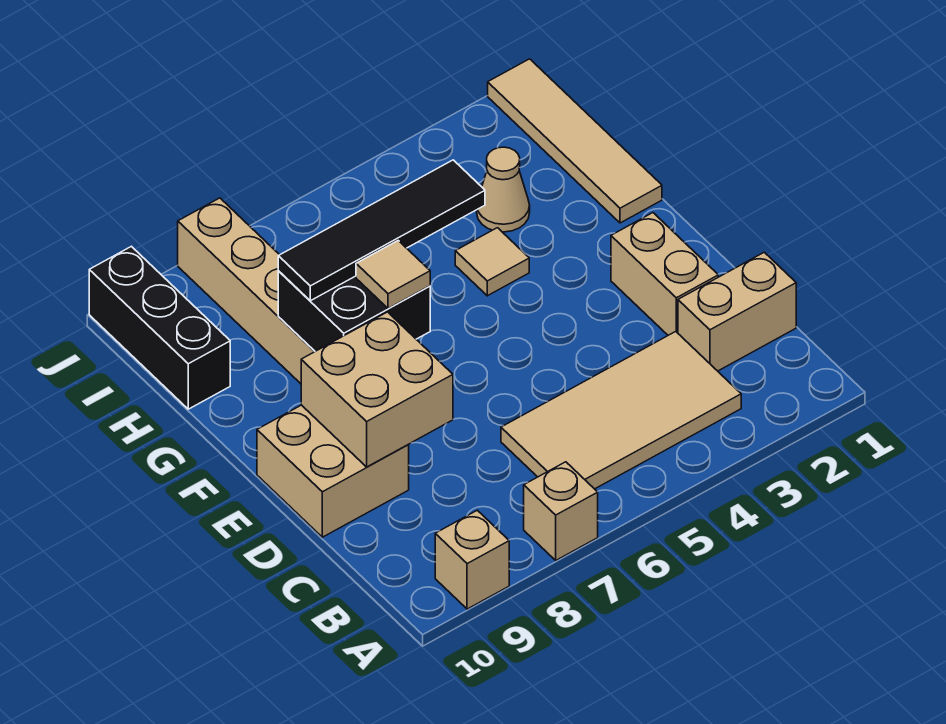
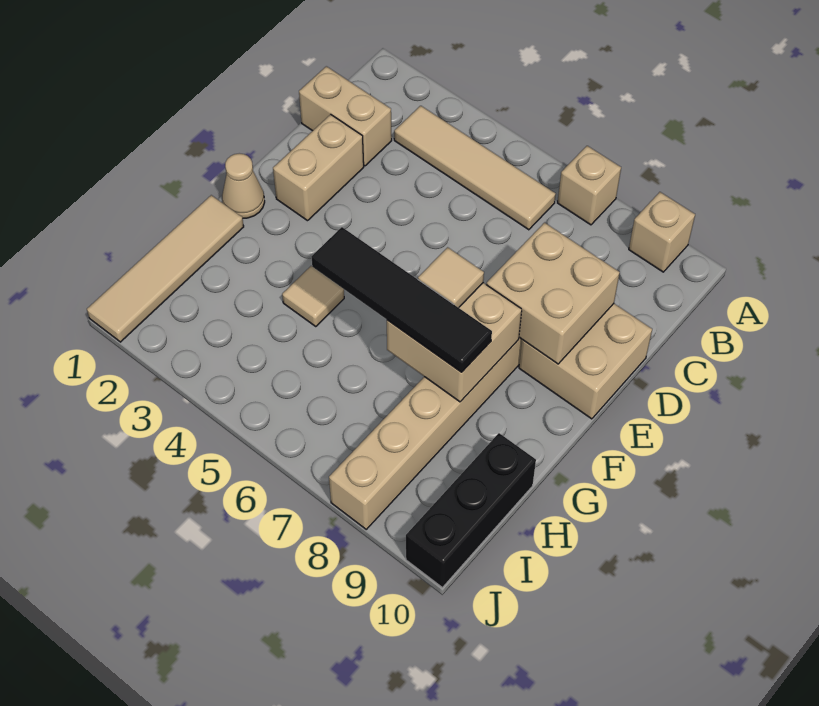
tan tile B3:C6 level 1 -> tan tile B3:B6 level 1
black brick F7:G8 level 2 -> tan brick F7:G8 level 2
tan cone H3 level 1 -> tan cone F1 level 1

